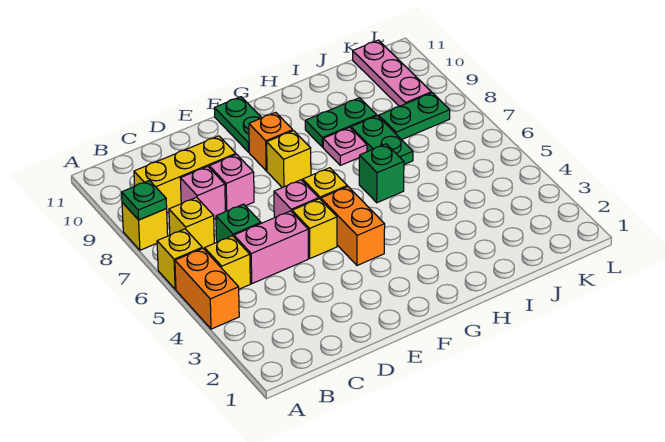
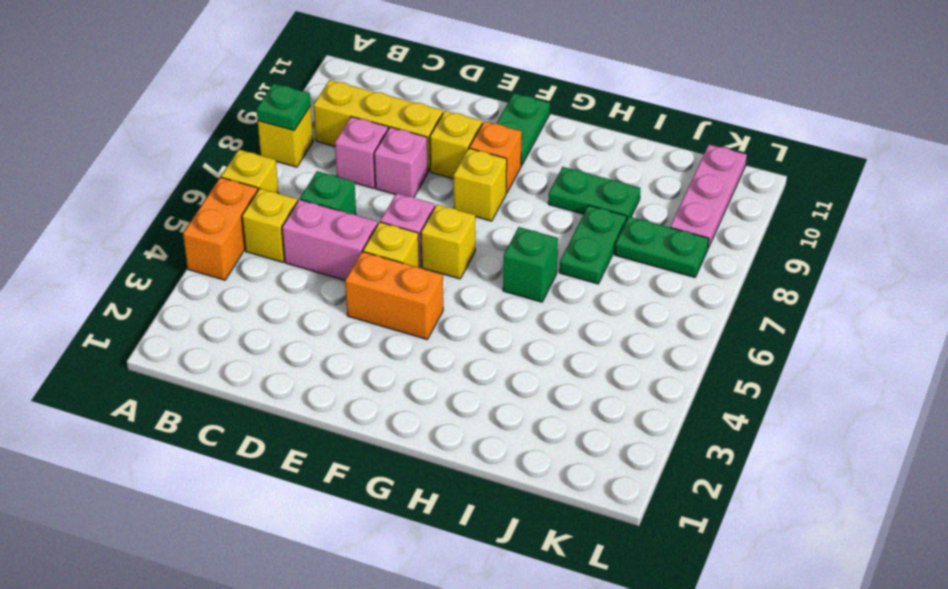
yellow brick B7 level 1 -> yellow brick E9 level 1
orange brick F4:F5 level 1 -> orange brick E4:F4 level 1
pink plate H8 level 1 -> none

